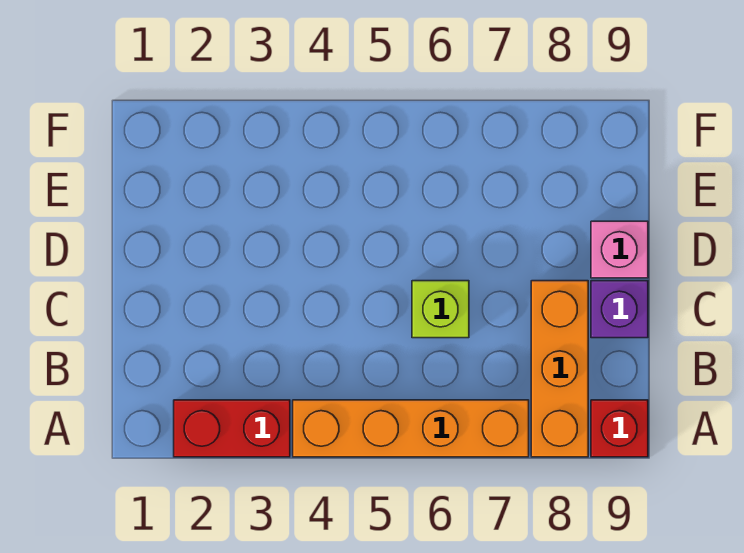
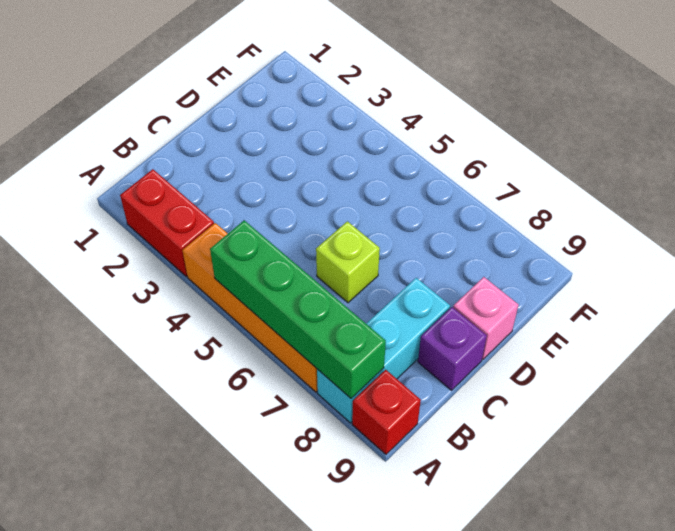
none -> green brick A5:A8 level 2
orange brick A8:C8 level 1 -> cyan brick A8:C8 level 1

